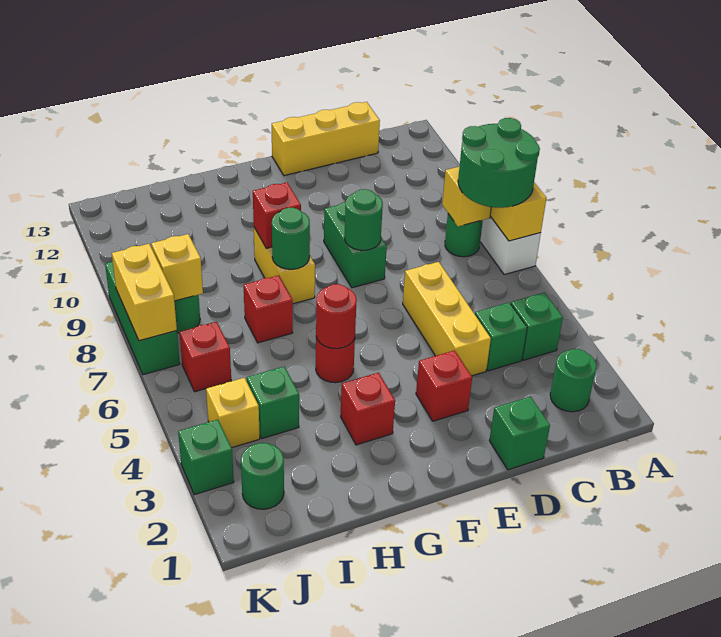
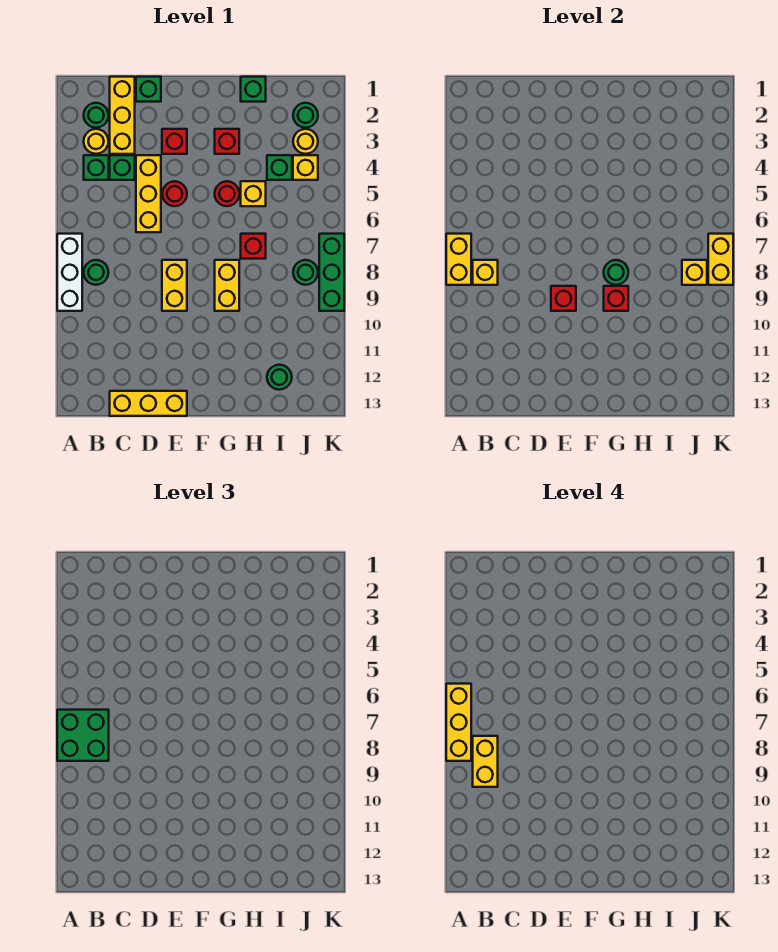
none -> yellow brick A6:A8 level 4
green round brick A7:B8 level 3 -> green brick A7:B8 level 3
none -> yellow round brick B3 level 1
none -> yellow brick B8:B9 level 4
none -> yellow brick C1:C3 level 1
green brick E8:E9 level 1 -> yellow brick E8:E9 level 1
green round brick E8 level 2 -> green round brick I12 level 1
red round brick G5 level 2 -> red round brick E5 level 1
none -> yellow brick H5 level 1
none -> yellow round brick J3 level 1
red brick J6 level 1 -> red brick E9 level 2
green brick K3 level 1 -> green brick H1 level 1

